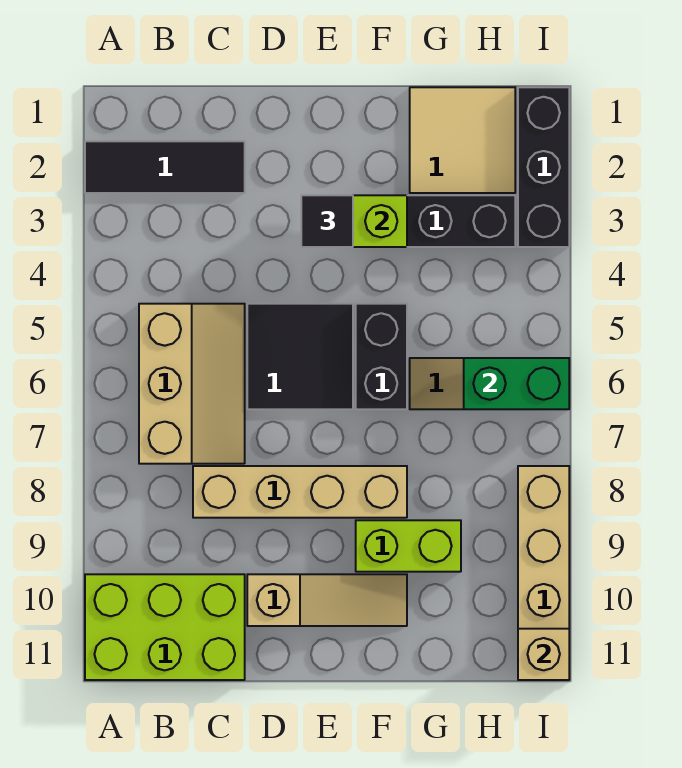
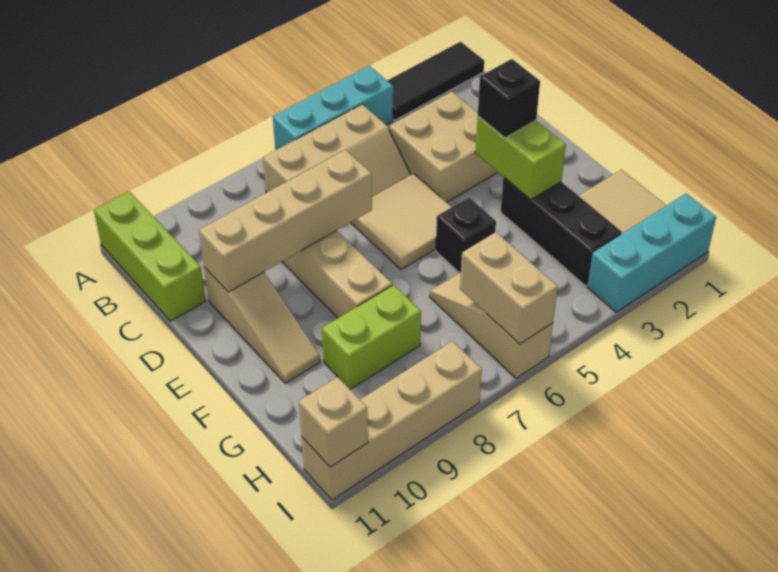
black tile A2:C2 level 1 -> black tile A1:A3 level 1
none -> cyan brick A4:A6 level 1
lime brick A10:C11 level 1 -> lime brick A11:C11 level 1
none -> tan brick C3:D4 level 1
black tile D5:E6 level 1 -> tan tile D5:E6 level 1
none -> tan brick D7:D10 level 2
black tile E3 level 3 -> black brick E3 level 3
black brick F5:F6 level 1 -> black brick F5 level 1
lime brick F9:G9 level 1 -> lime brick G8:G9 level 1
green brick H6:I6 level 2 -> tan brick H6:I6 level 2
black brick I1:I3 level 1 -> cyan brick I1:I3 level 1

